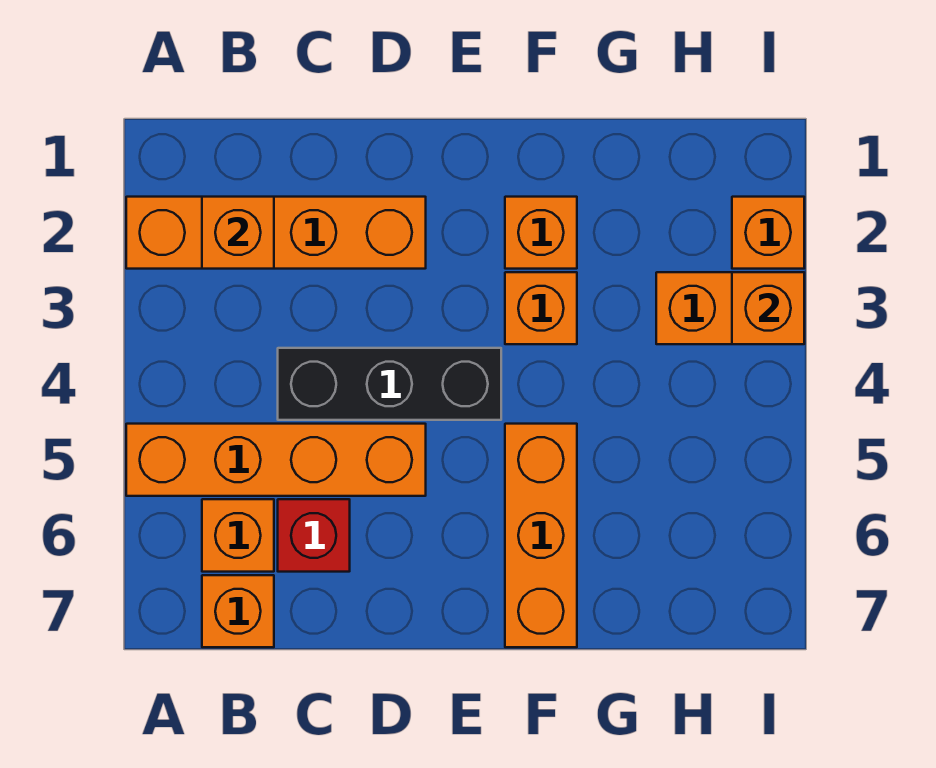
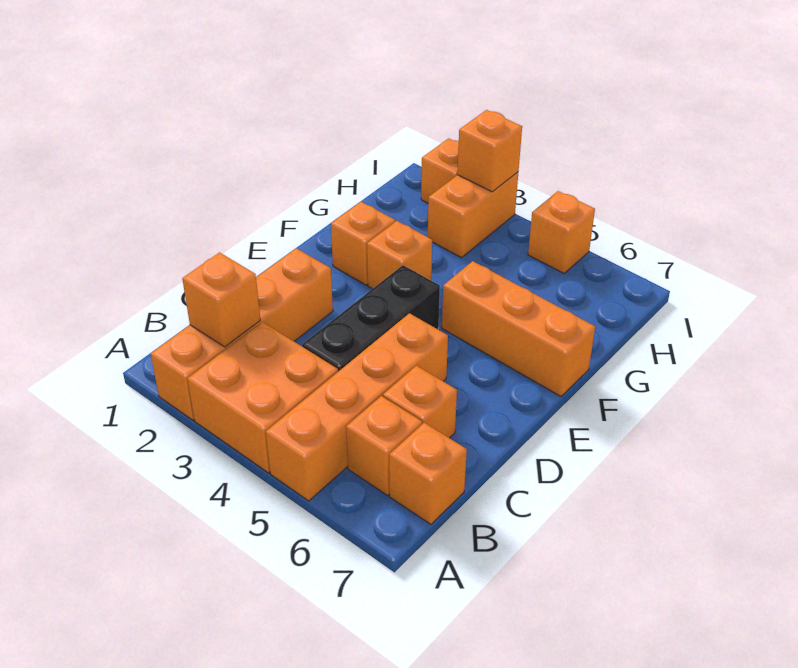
none -> orange brick A3:B4 level 1
red brick C6 level 1 -> orange brick C6 level 1
none -> orange brick I5 level 1

